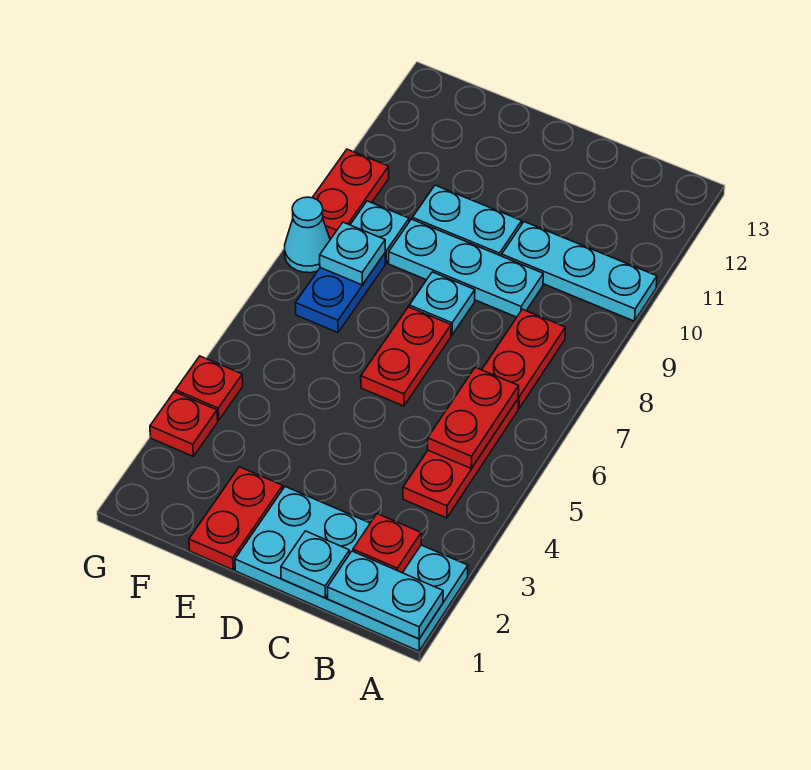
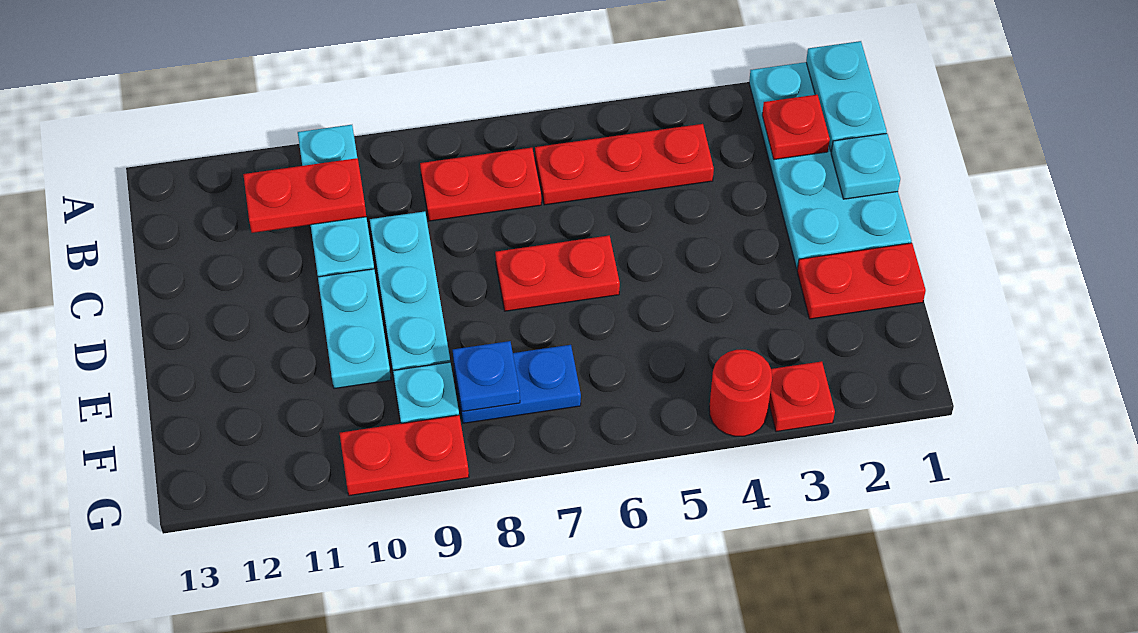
red plate B5:B6 level 2 -> red plate B10:B11 level 2
cyan plate D8 level 1 -> none
cyan plate F8 level 2 -> blue plate F8 level 2
red plate G4 level 1 -> red round brick G4 level 1
cyan cone G8 level 1 -> none

